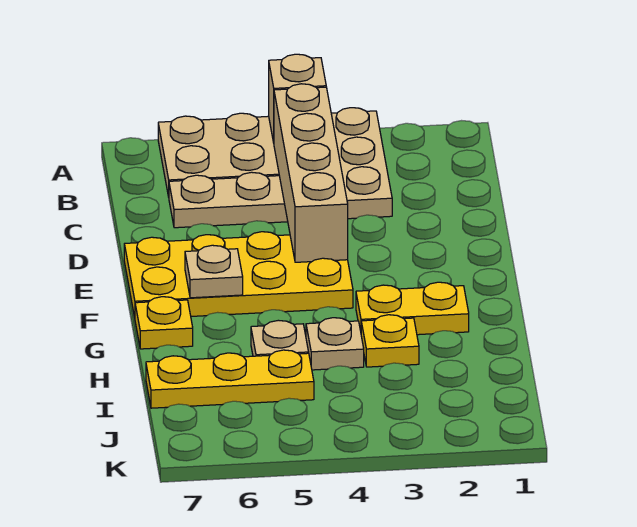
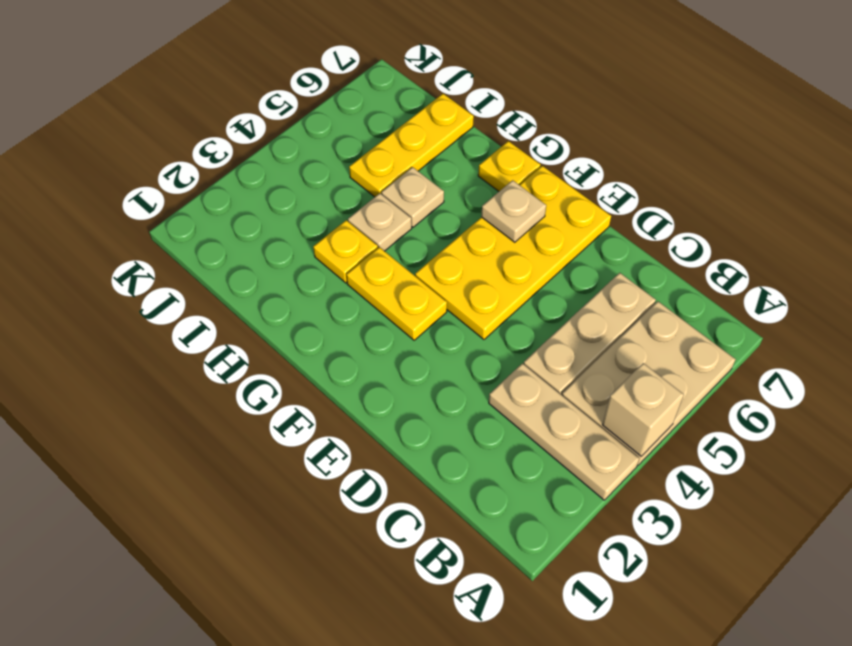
tan brick B4:E4 level 2 -> none
yellow plate G2:G3 level 1 -> yellow plate F3:G3 level 1

